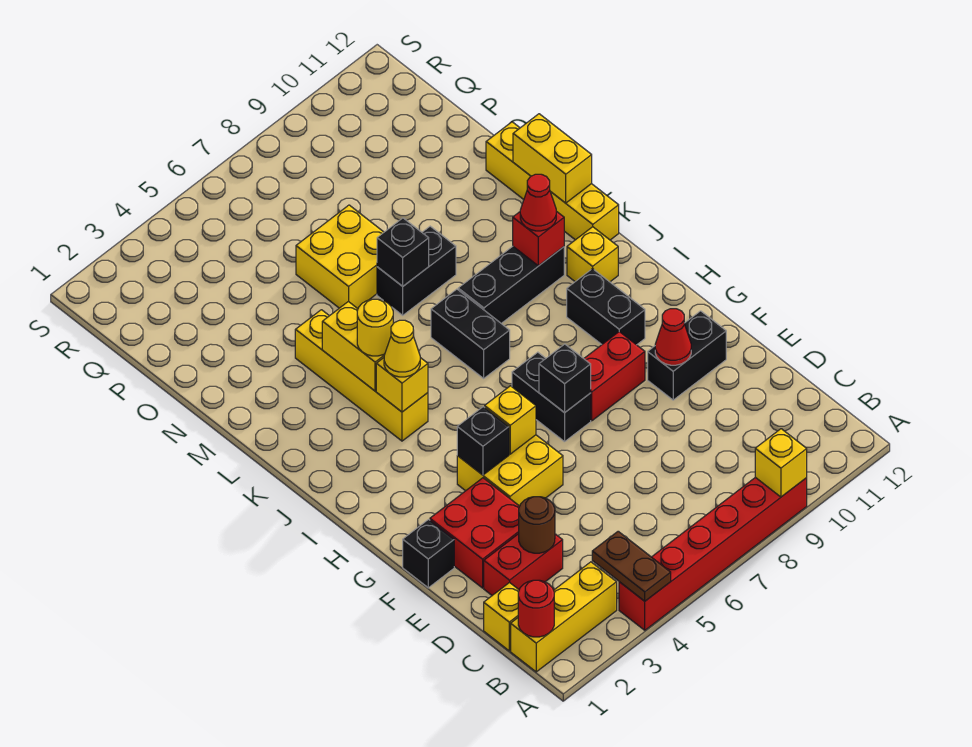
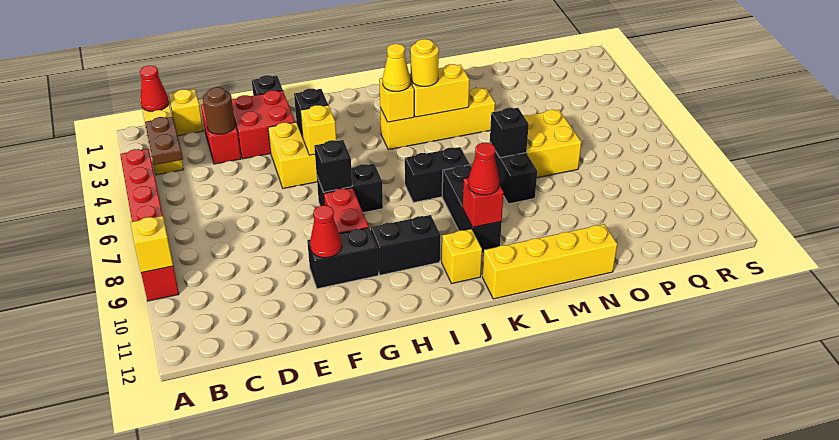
brown plate A4:B4 level 2 -> brown plate B3:B4 level 2
red round brick B1 level 2 -> red cone B1 level 2
black brick F10:F11 level 1 -> black brick F10:G10 level 1
yellow brick L12:M12 level 2 -> none

